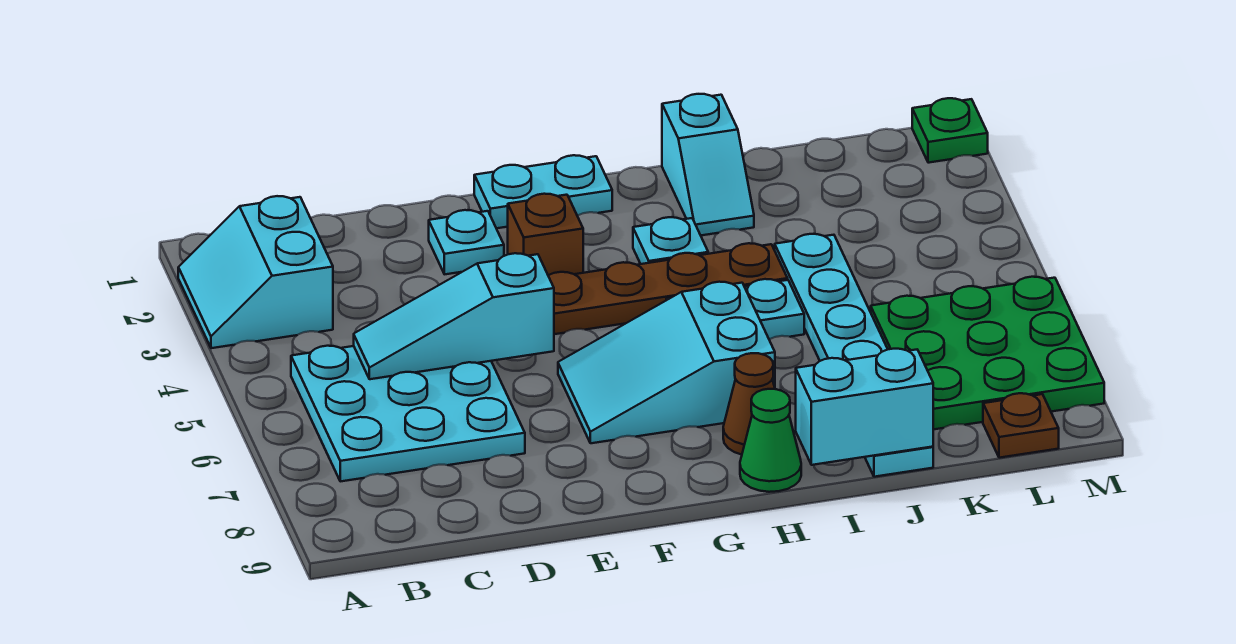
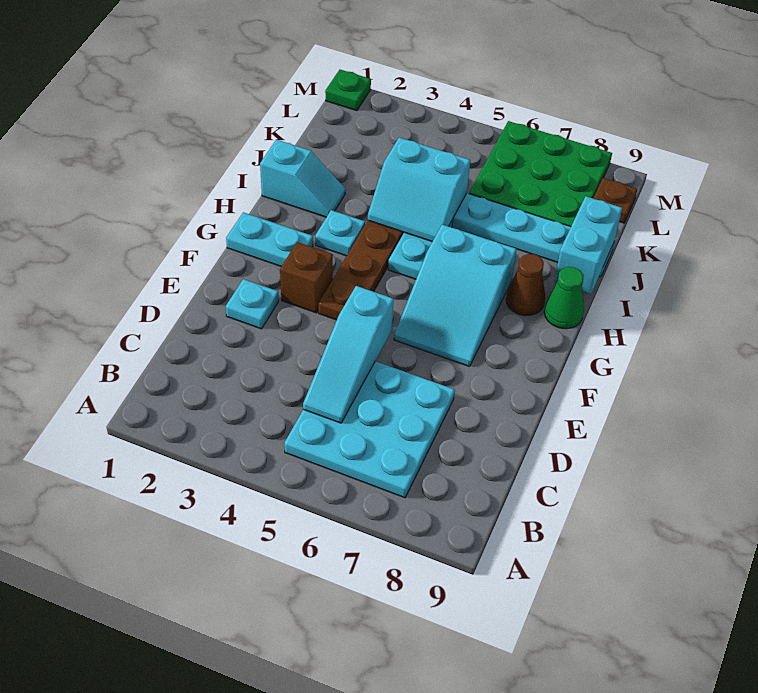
cyan slope A2:B3 level 1 top B -> cyan slope I4:J5 level 2 top J
cyan plate F1:G1 level 1 -> cyan plate G1:G2 level 1

